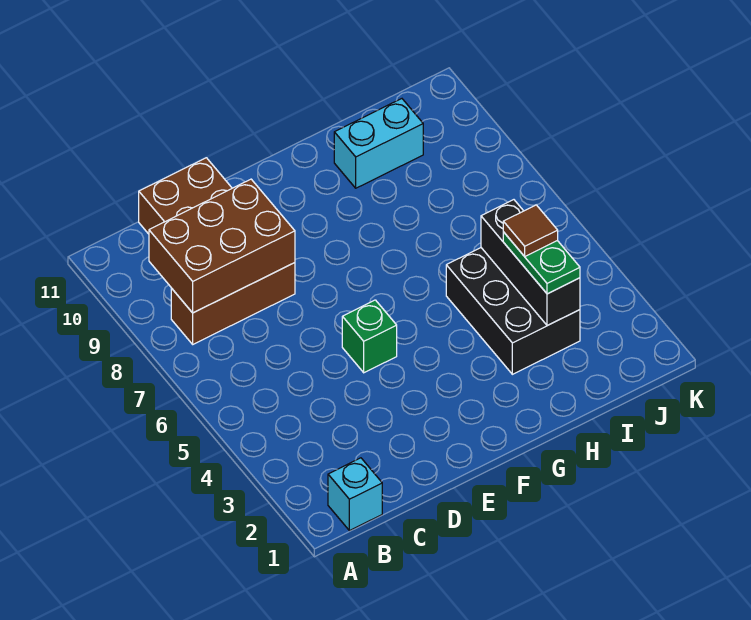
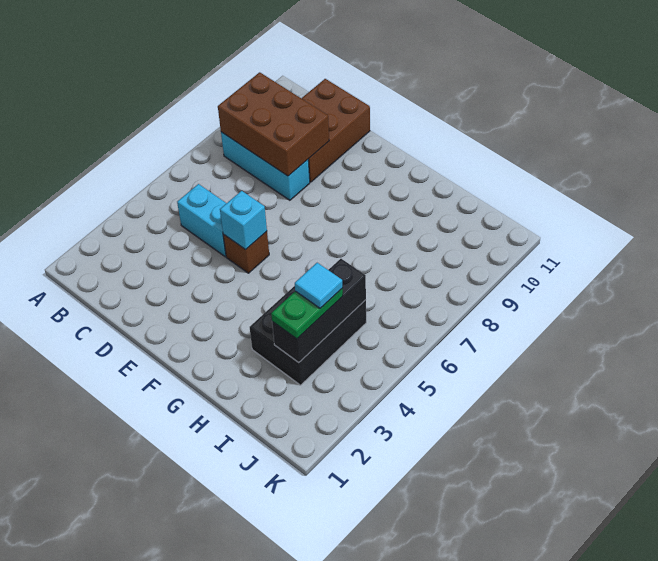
cyan brick B1 level 1 -> cyan brick E5 level 2
brown brick B8:D8 level 1 -> cyan brick B8:D8 level 1
green brick E5 level 1 -> brown brick E5 level 1
cyan brick H10:I10 level 1 -> cyan brick C5:D5 level 1
brown tile I4 level 4 -> cyan tile I4 level 4

